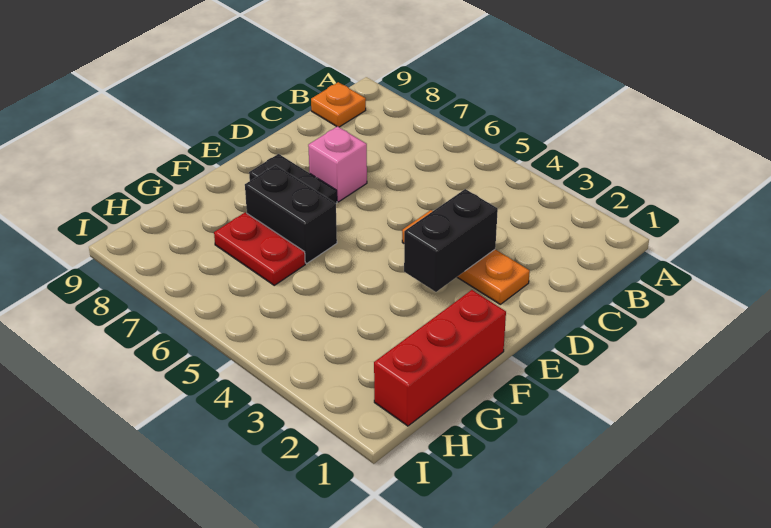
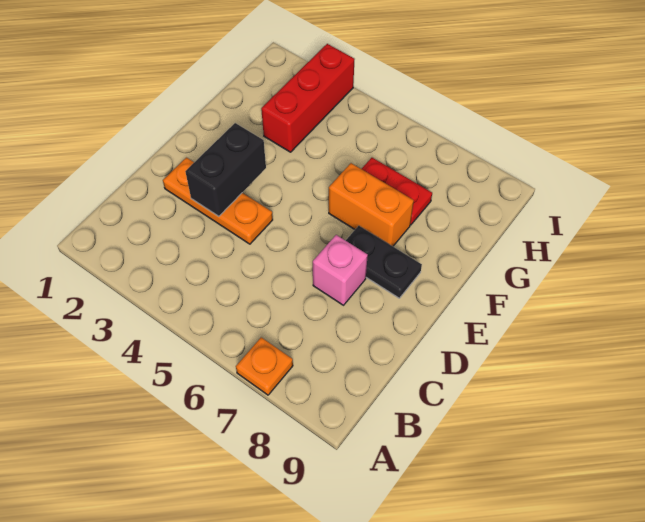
orange plate B9 level 1 -> orange plate A7 level 1
red brick F1:H1 level 1 -> red brick G3:I3 level 1
black brick F6:F7 level 1 -> orange brick F6:F7 level 1

